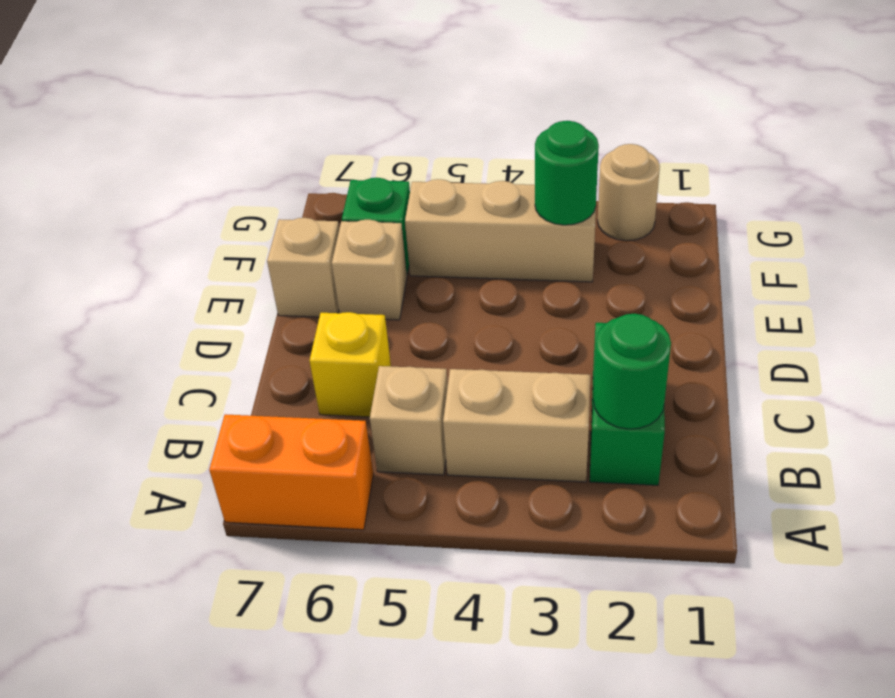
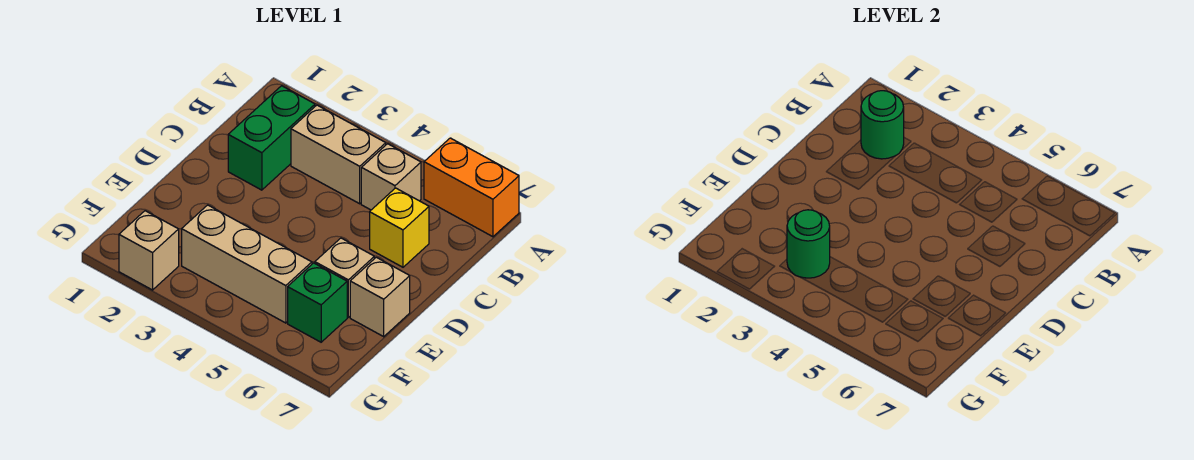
tan round brick G2 level 1 -> tan brick G2 level 1

